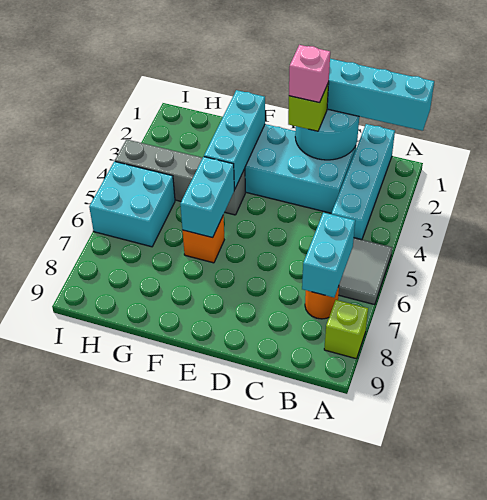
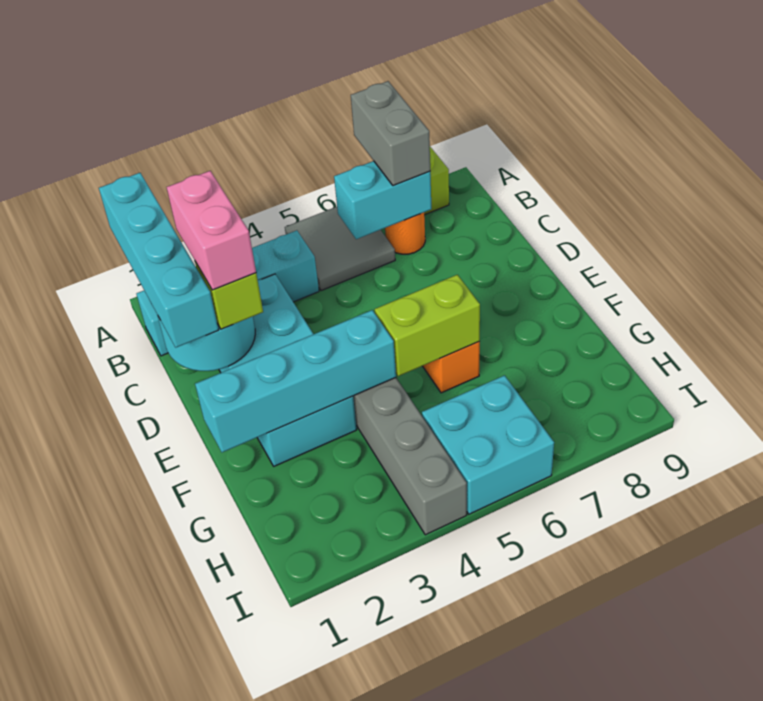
none -> grey brick A7:B7 level 3
pink brick D2 level 4 -> pink brick C2:D2 level 4
cyan brick F2:F4 level 2 -> cyan brick F1:F4 level 2
cyan brick F5:F6 level 2 -> lime brick F5:F6 level 2

